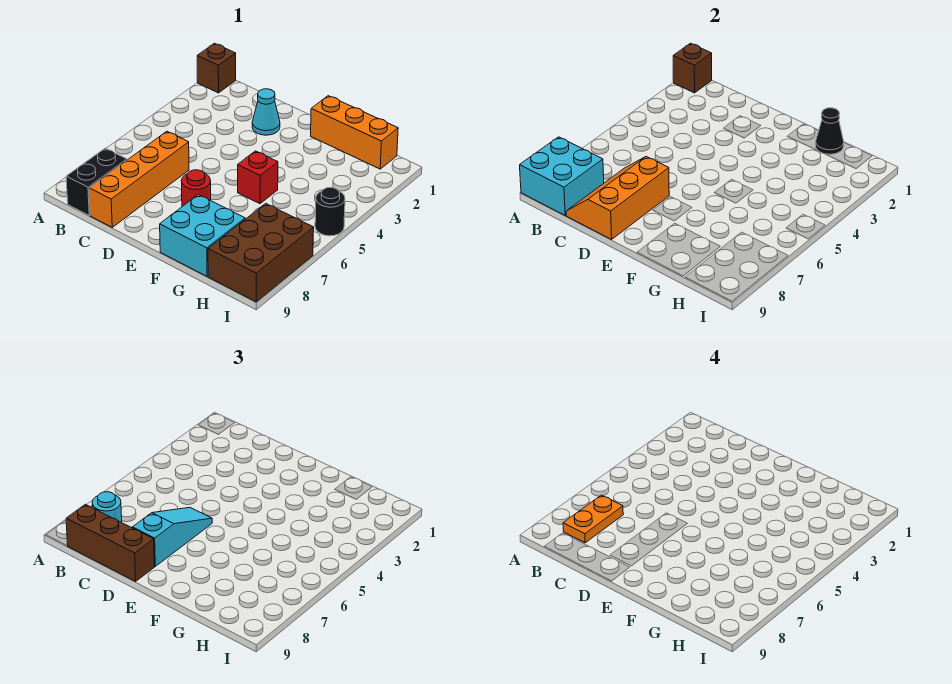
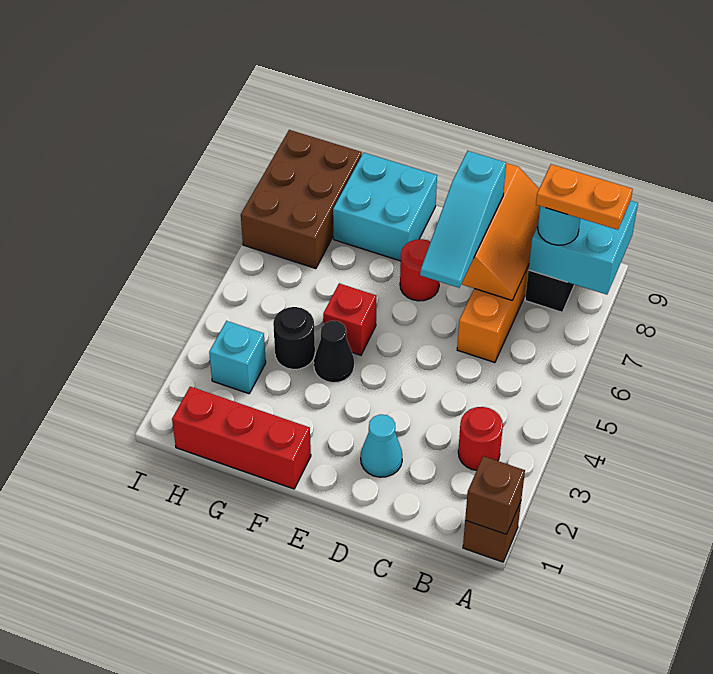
none -> red round brick B3 level 1
orange plate B7:B8 level 4 -> orange plate A8:B8 level 4
brown brick B9:D9 level 3 -> none
orange brick F1:H1 level 1 -> red brick F1:H1 level 1
black cone G1 level 2 -> black cone F4 level 1
none -> cyan brick H3 level 1
black round brick I5 level 1 -> black round brick G4 level 1

